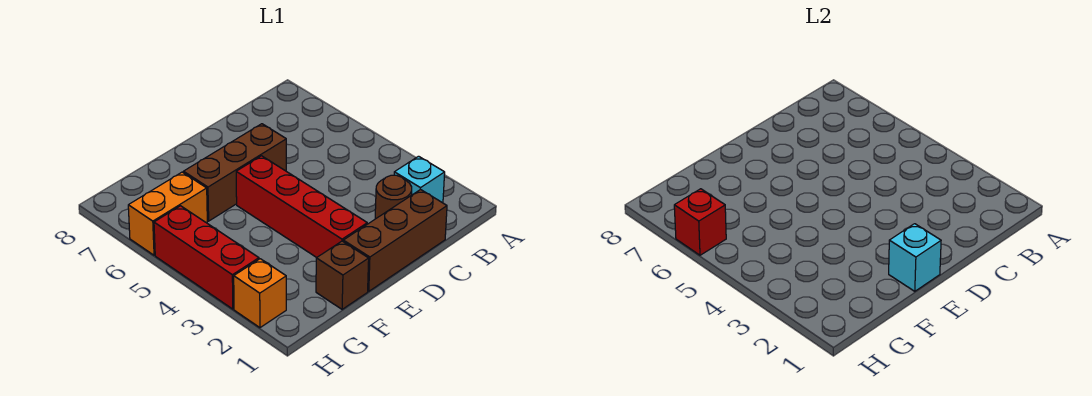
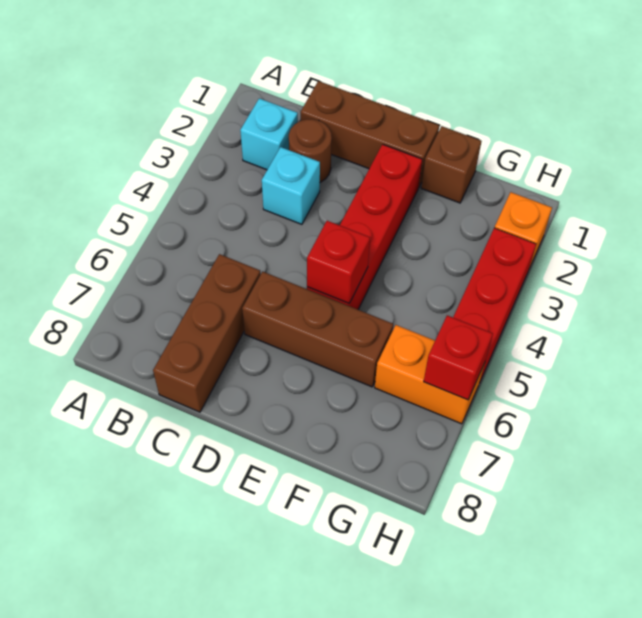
none -> brown brick C6:C8 level 1
cyan brick E1 level 2 -> cyan brick C3 level 1
none -> red brick E5 level 2

